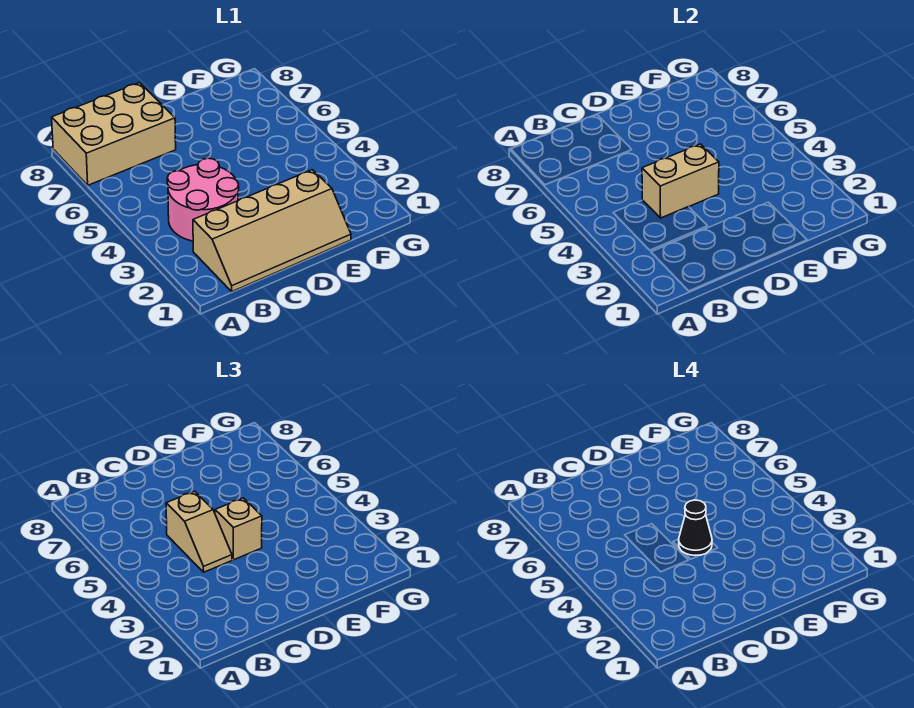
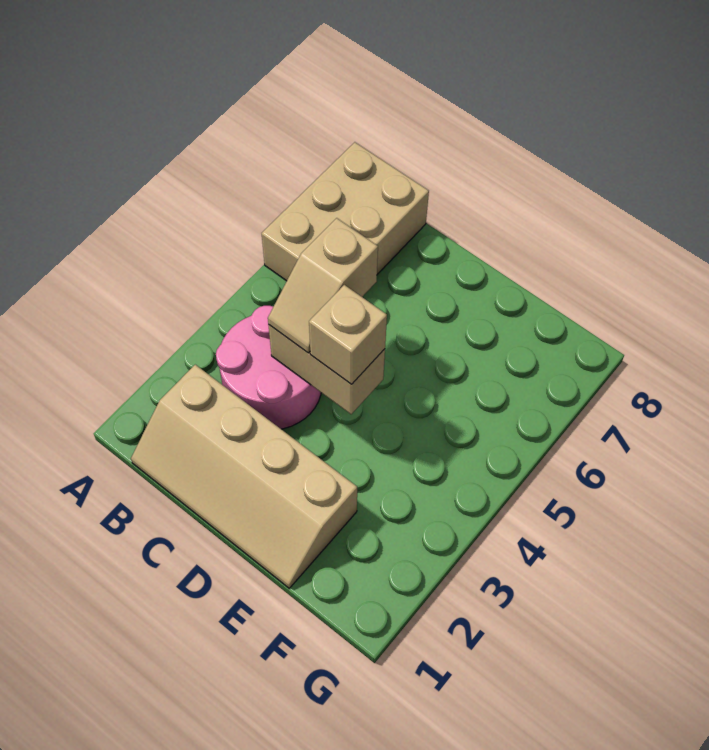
tan brick A7:C8 level 1 -> tan brick A6:B8 level 1
black cone D4 level 4 -> none

